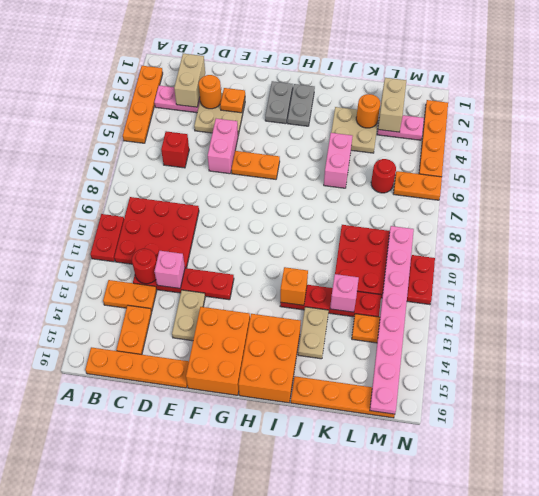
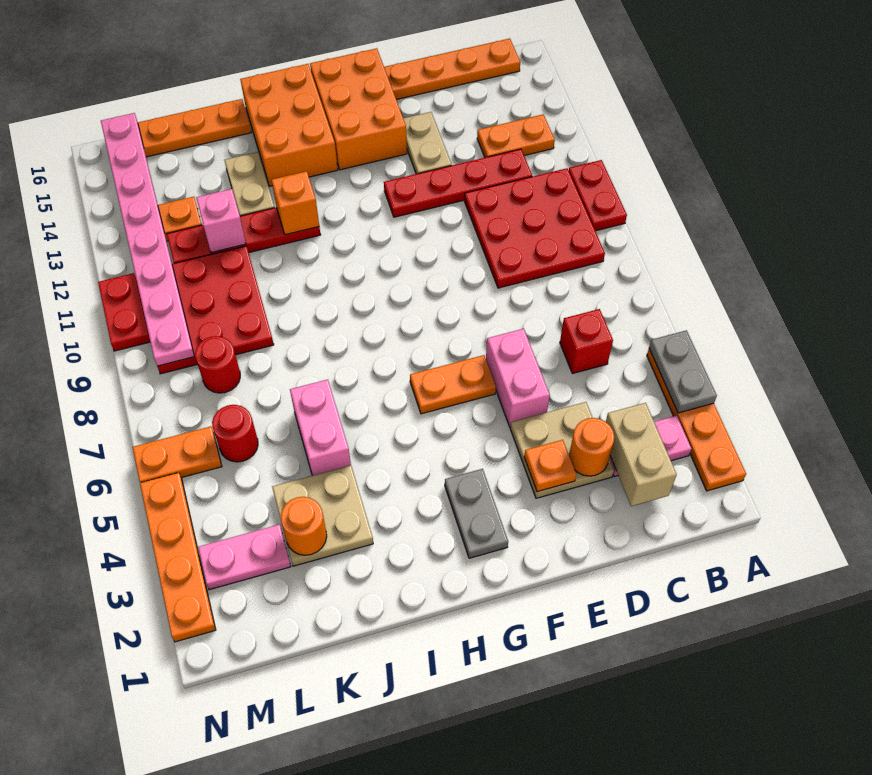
red round brick C12 level 2 -> red round brick L8 level 1
orange plate C14:C15 level 1 -> none
pink brick D12 level 2 -> none
grey plate H2:H3 level 1 -> grey plate A4:A5 level 2
tan brick L2:L3 level 2 -> none

